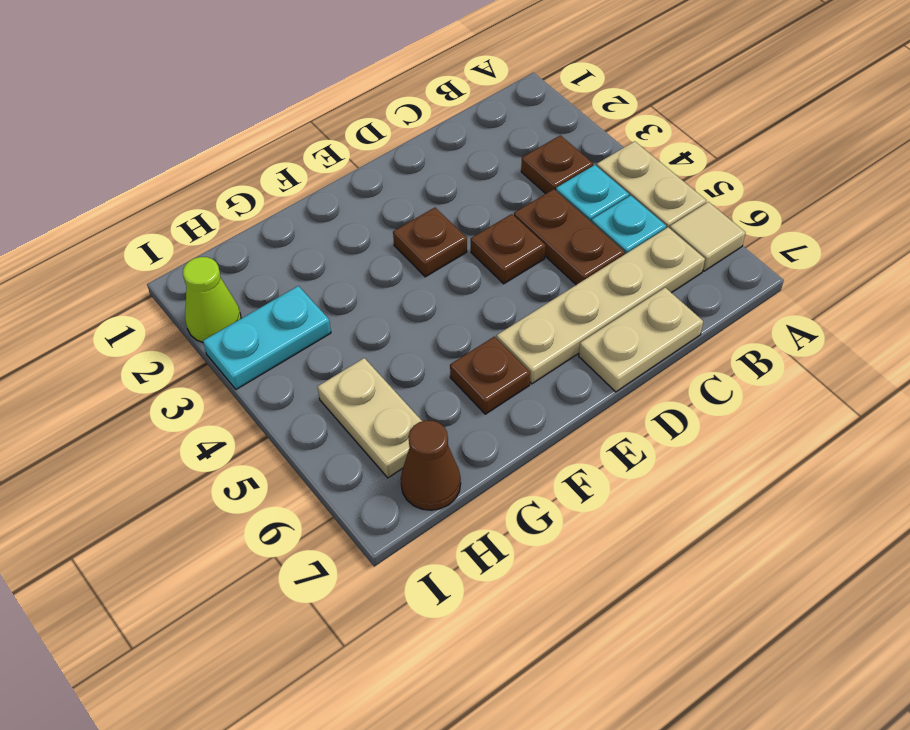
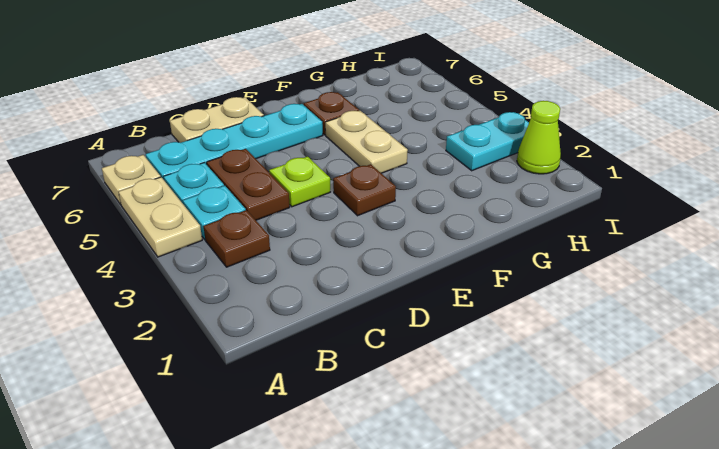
tan tile A6 level 1 -> tan plate A6 level 1
tan plate B6:E6 level 1 -> cyan plate B6:E6 level 1
brown plate D4 level 1 -> lime plate D4 level 1
tan plate H5:H6 level 1 -> tan plate F4:F5 level 1
brown cone H7 level 1 -> none

